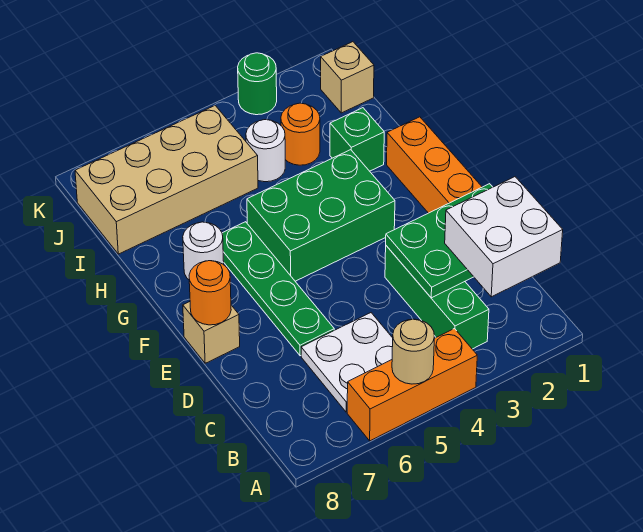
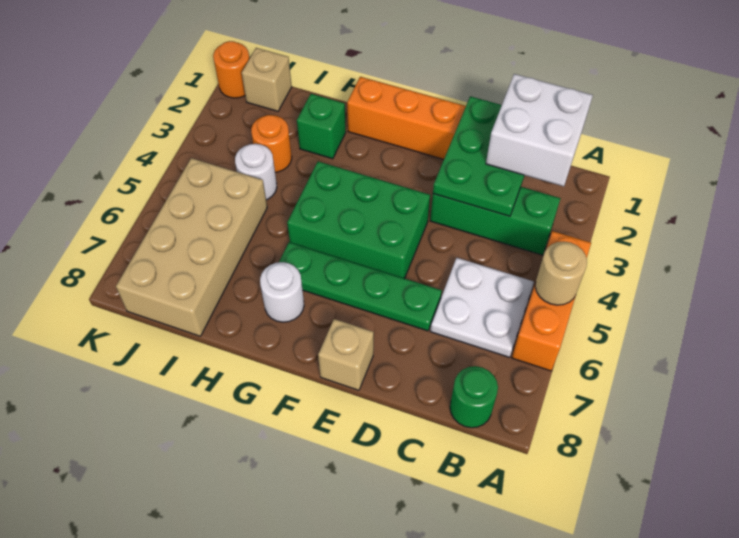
orange round brick E8 level 2 -> orange round brick K1 level 1
green brick F3:G5 level 1 -> green brick E4:G5 level 1
green round brick K3 level 1 -> green round brick B8 level 1

